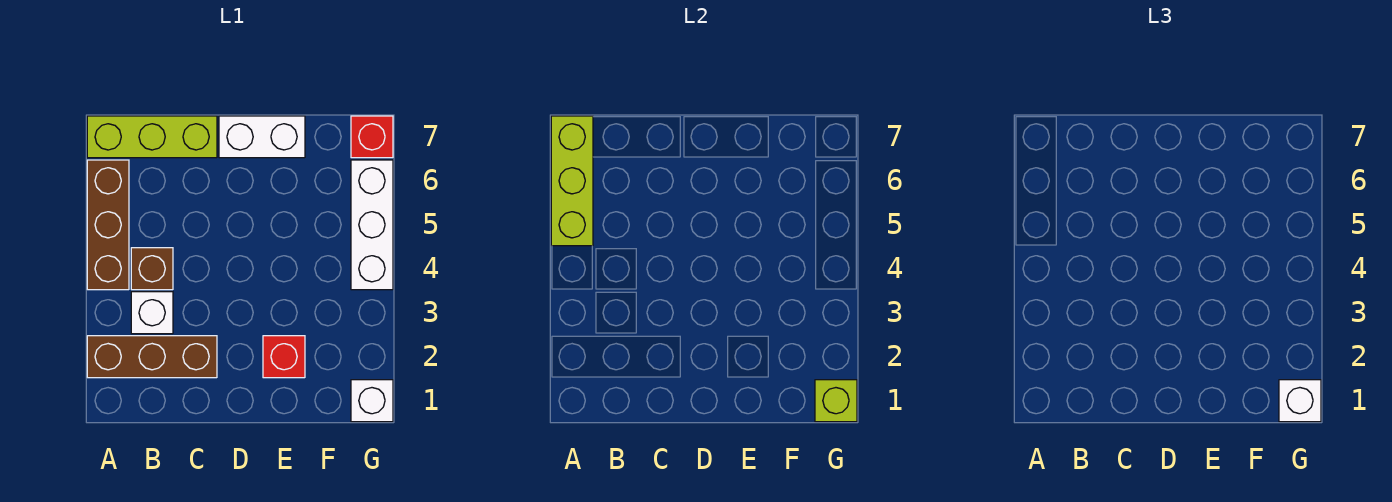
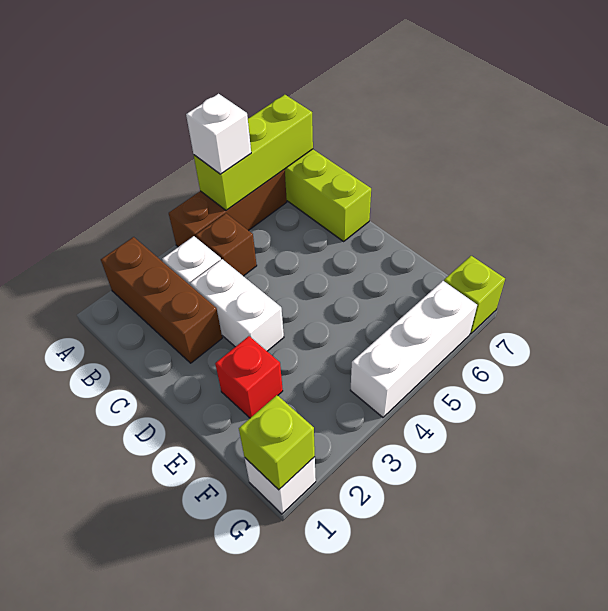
white brick D7:E7 level 1 -> white brick C3:D3 level 1
white brick G1 level 3 -> white brick A5 level 3
red brick G7 level 1 -> lime brick G7 level 1

